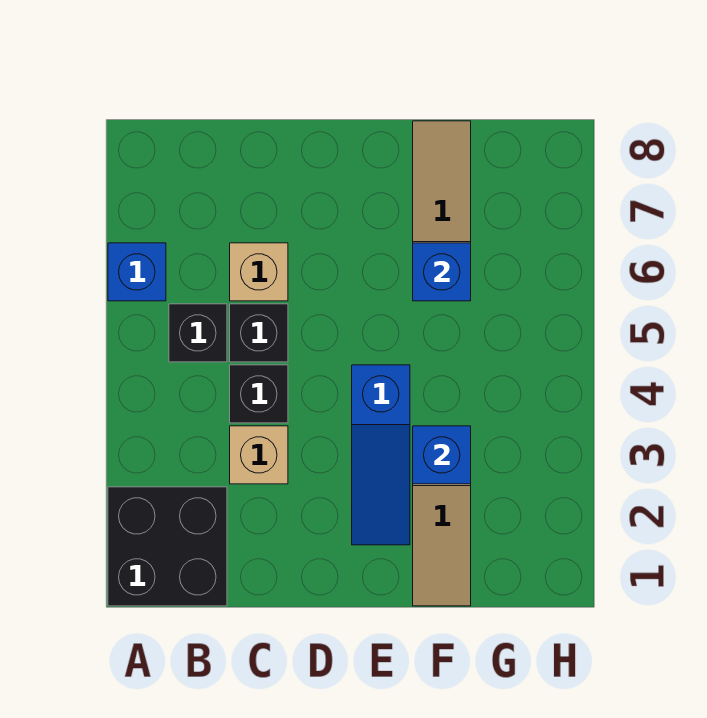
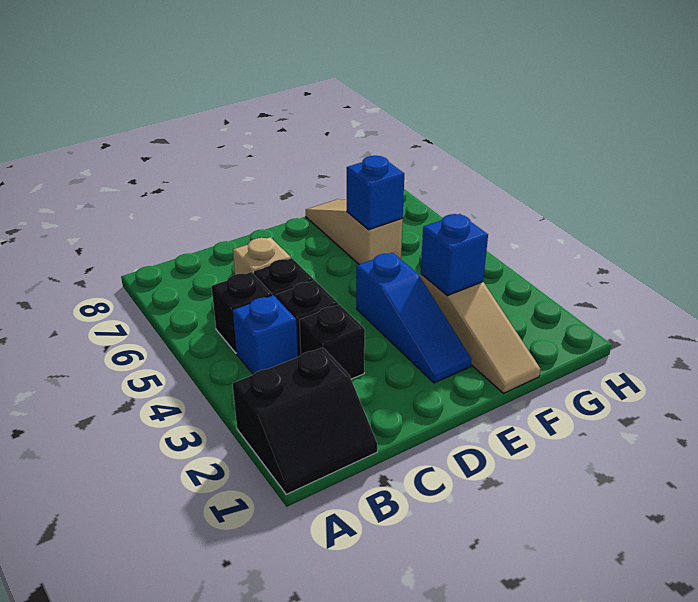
black brick A1:B2 level 1 -> black slope A1:B2 level 1 top 2
blue brick A6 level 1 -> blue brick B4 level 1
tan brick C3 level 1 -> black brick C3 level 1

